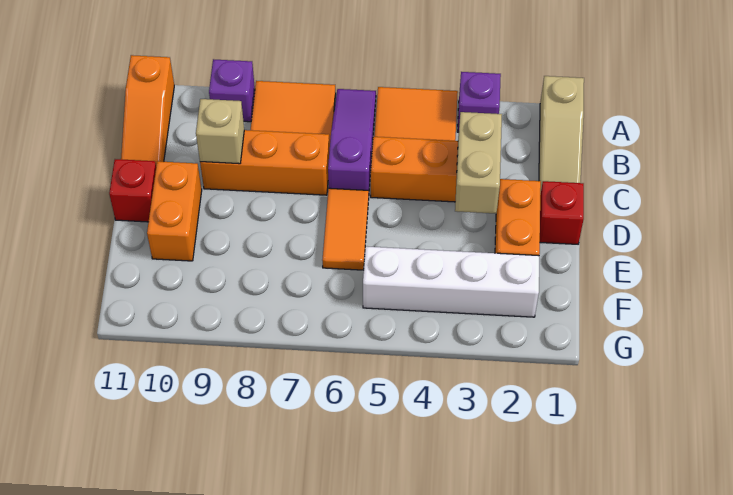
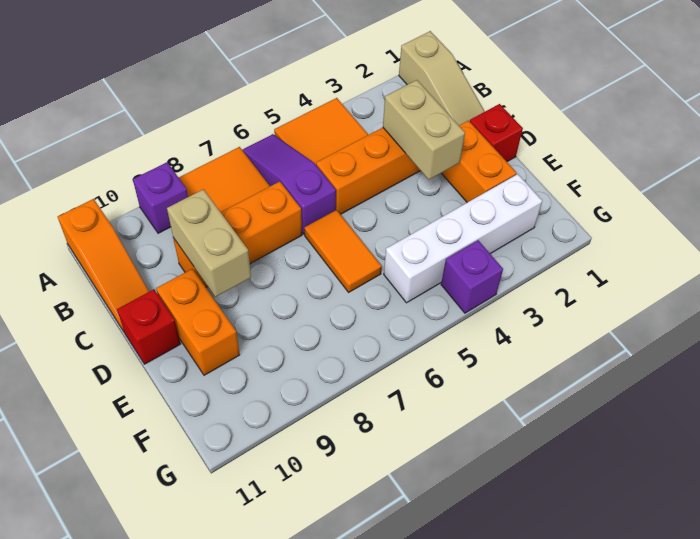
purple brick A3 level 1 -> purple brick G4 level 1
tan brick C9 level 2 -> tan brick C9:D9 level 2

